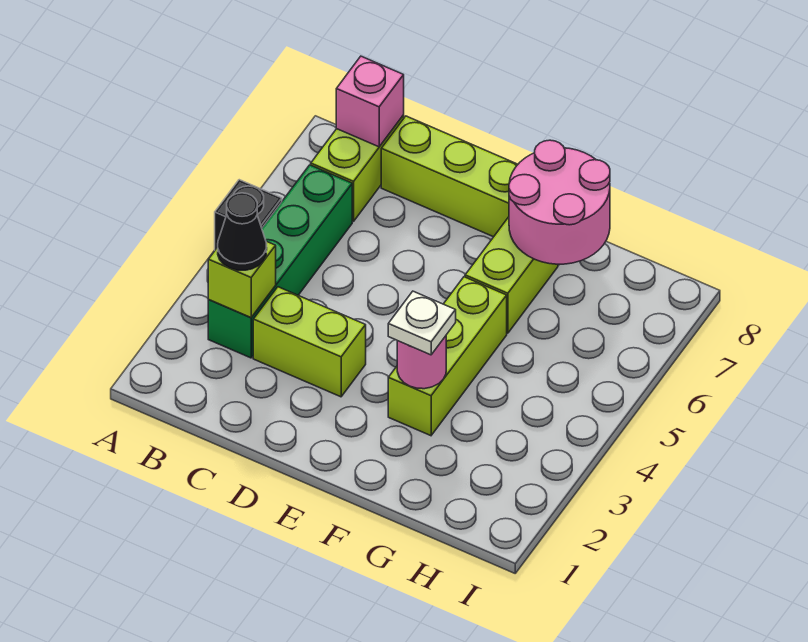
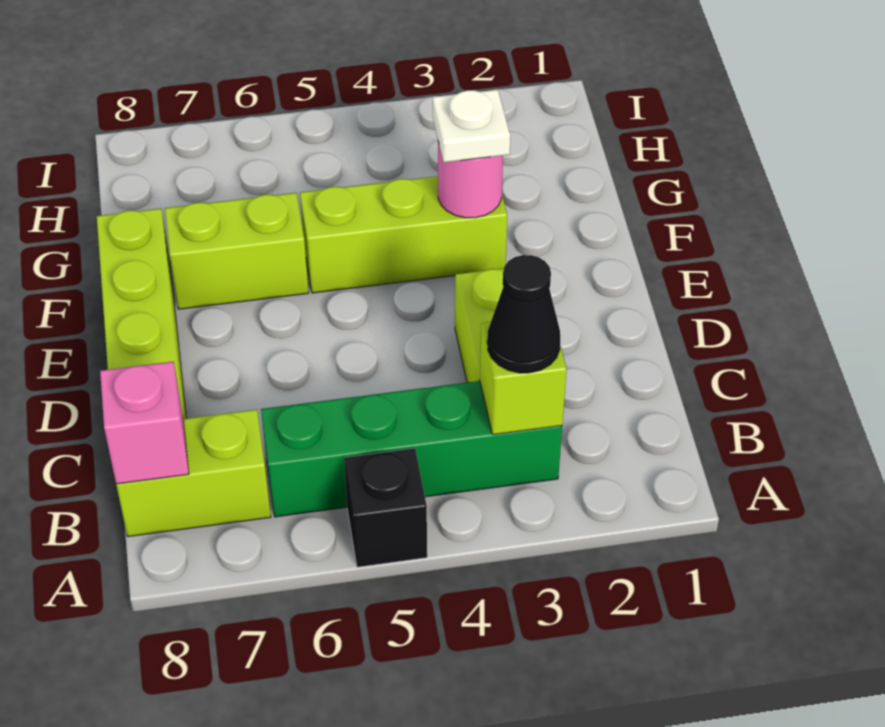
pink round brick F7:G8 level 2 -> none

